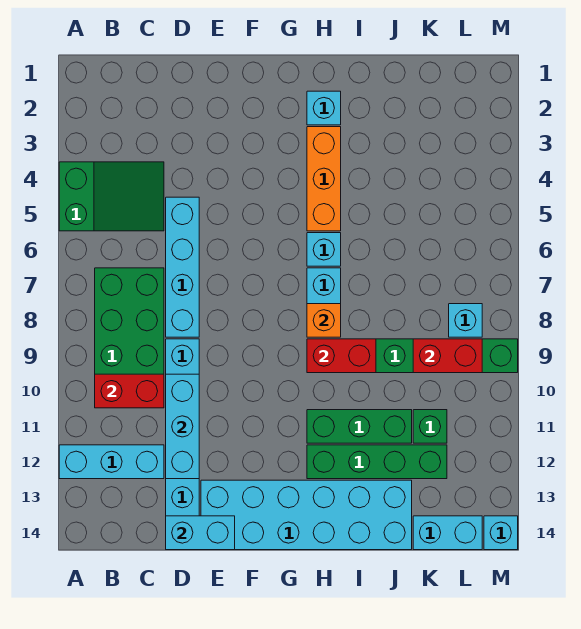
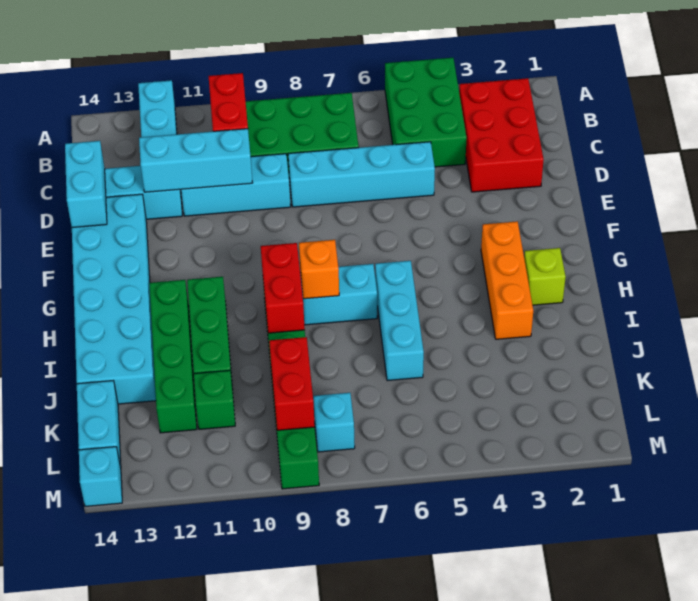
green slope A4:C5 level 1 top A -> green brick A4:C5 level 1
none -> red brick B2:D3 level 1
cyan brick H2 level 1 -> lime brick H2 level 1
orange brick H3:H5 level 1 -> orange brick G3:I3 level 1
cyan brick H6 level 1 -> cyan brick H6:J6 level 1

